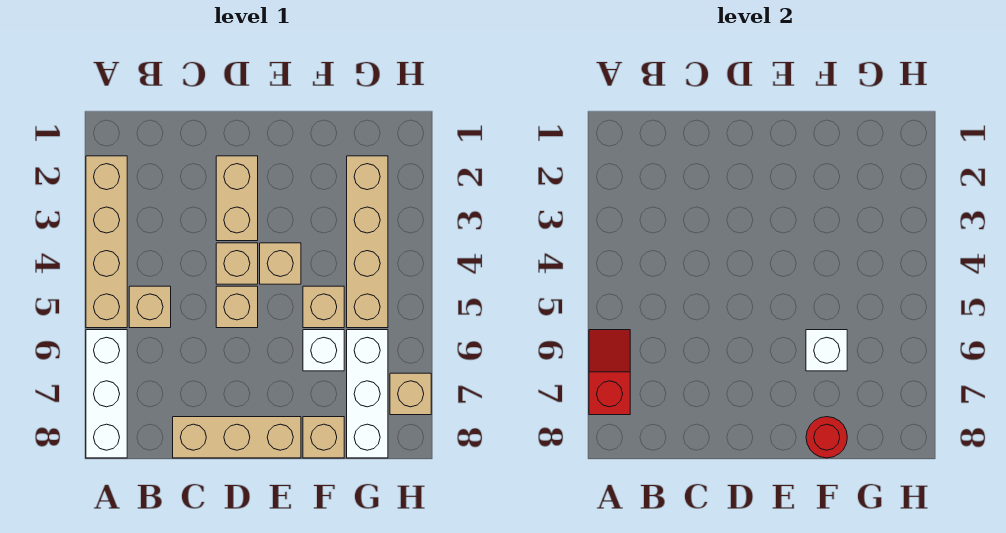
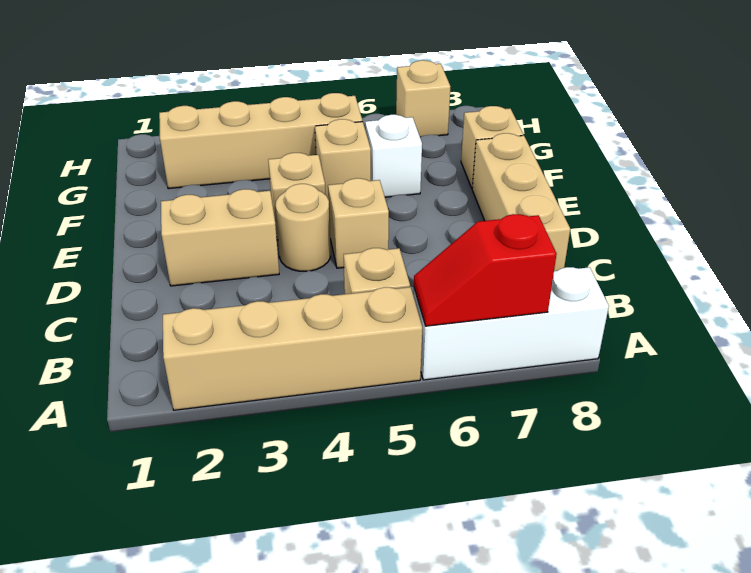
tan brick D4 level 1 -> tan round brick D4 level 1
white brick F6 level 2 -> none
red round brick F8 level 2 -> none
white brick G6:G8 level 1 -> none

